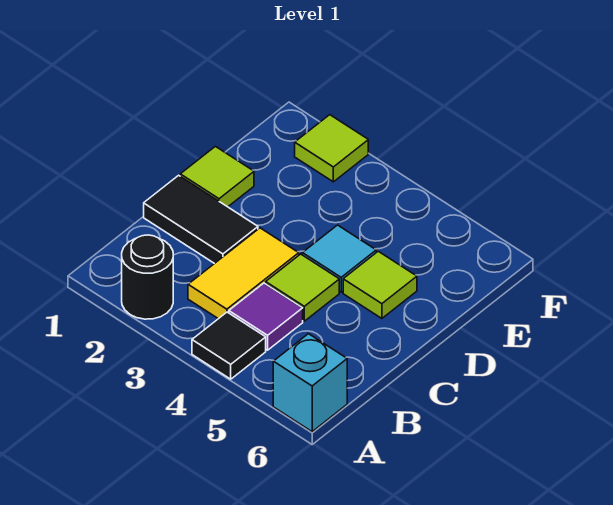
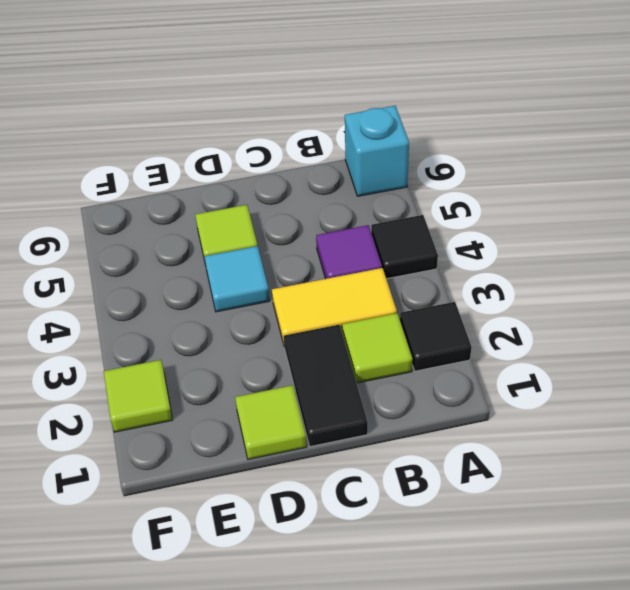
black round brick A2 level 1 -> black tile A2 level 1
lime tile C4 level 1 -> lime tile B2 level 1

